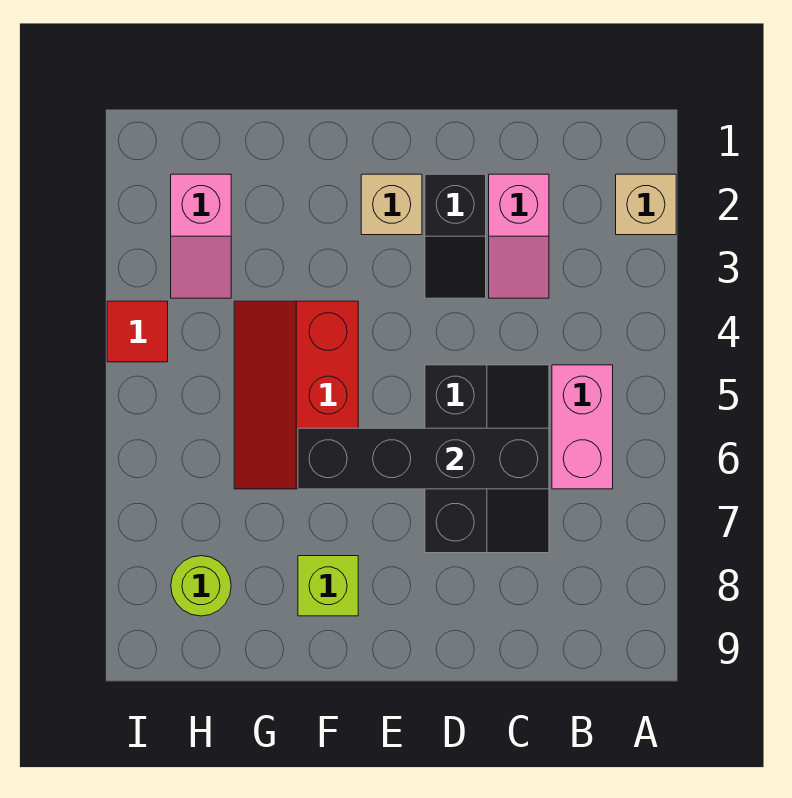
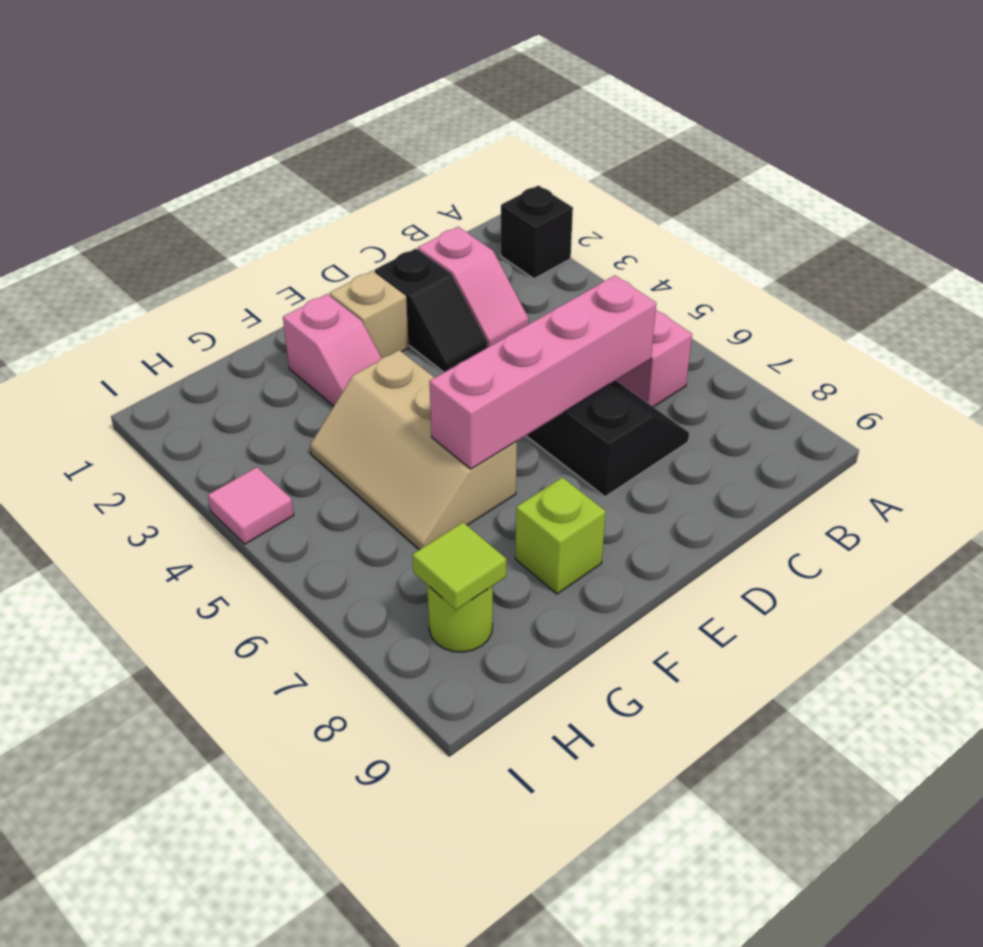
tan brick A2 level 1 -> black brick A2 level 1
black brick C6:F6 level 2 -> pink brick C6:F6 level 2
red slope F4:G6 level 1 top F -> tan slope F4:G6 level 1 top F
pink slope H2:H3 level 1 top 2 -> pink slope F2:F3 level 1 top 2
none -> lime tile H8 level 2
red tile I4 level 1 -> pink tile I4 level 1

